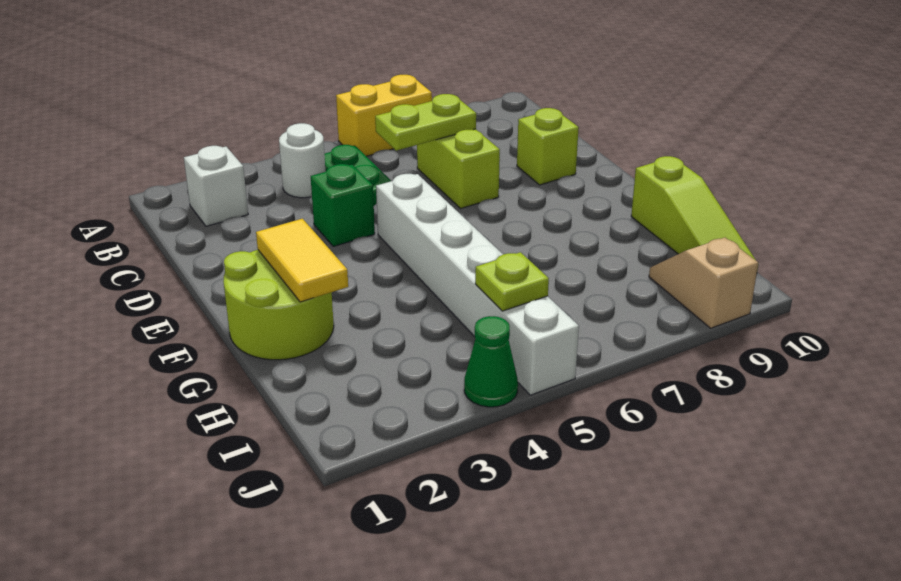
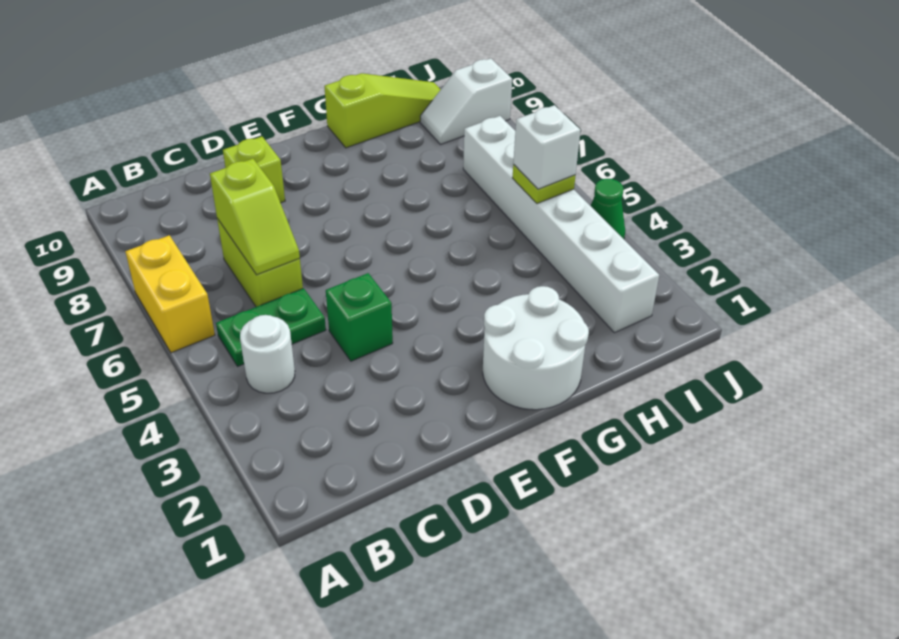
white brick B2 level 1 -> white brick I5 level 3
lime plate C6:C7 level 2 -> lime slope C6:C7 level 2 top 7
lime brick C7:D7 level 1 -> lime brick C6:C7 level 1
white brick E5:J5 level 1 -> white brick I2:I7 level 1
lime round brick F1:G2 level 1 -> white round brick F1:G2 level 1
yellow tile F2:G2 level 2 -> none
tan slope I9:J9 level 1 top J -> white slope I9:J9 level 1 top J

